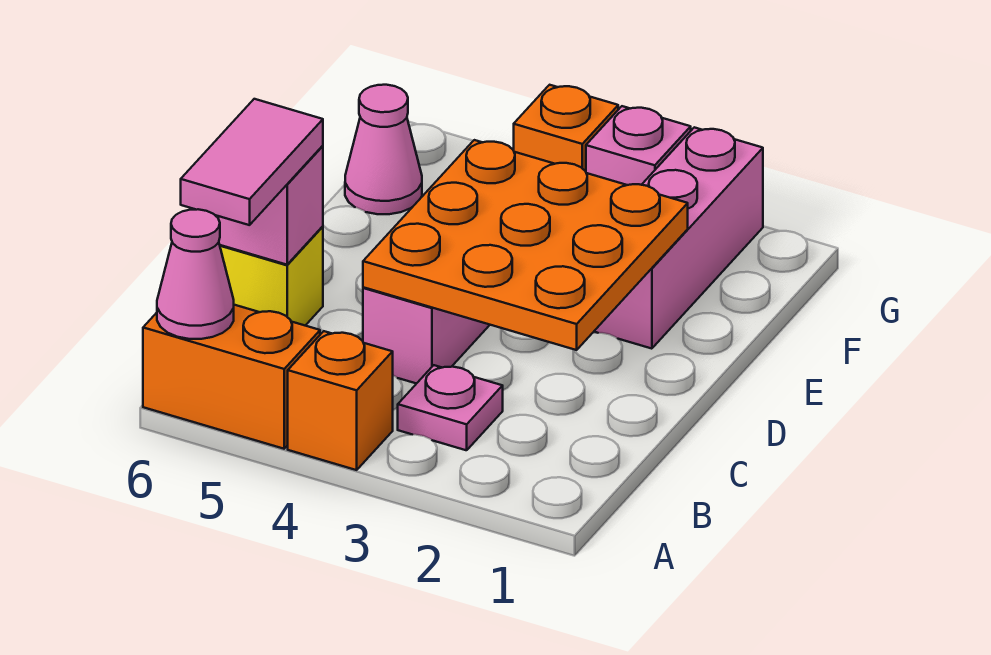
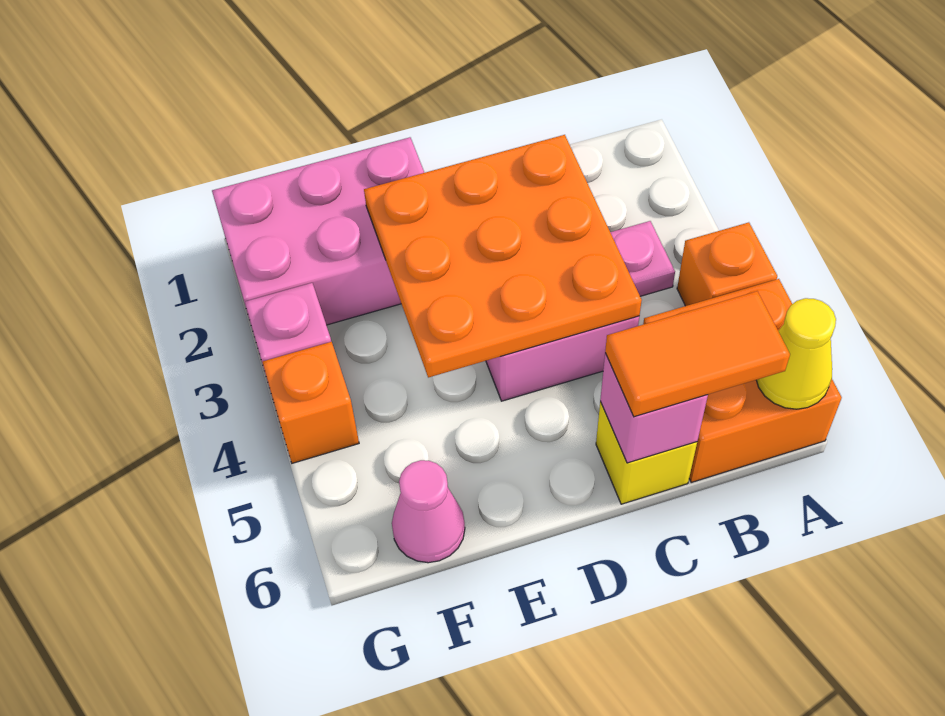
orange brick A5:A6 level 1 -> orange brick A5:B6 level 1
pink cone A6 level 2 -> yellow cone A6 level 2
pink tile B6:C6 level 3 -> orange tile B6:C6 level 3
pink brick E2:G2 level 1 -> pink brick E1:G2 level 1

